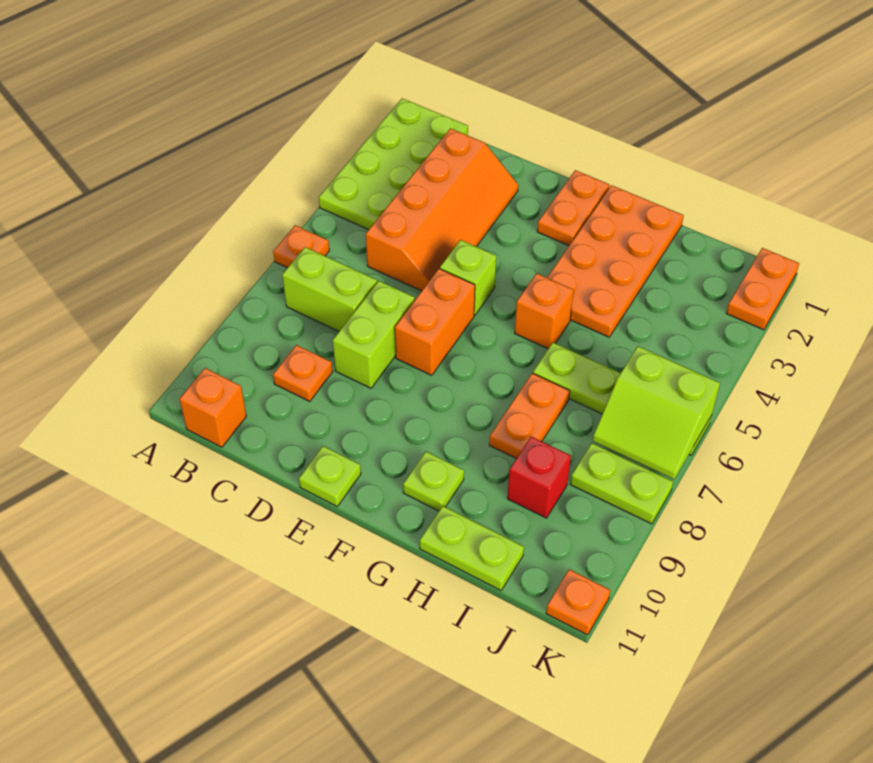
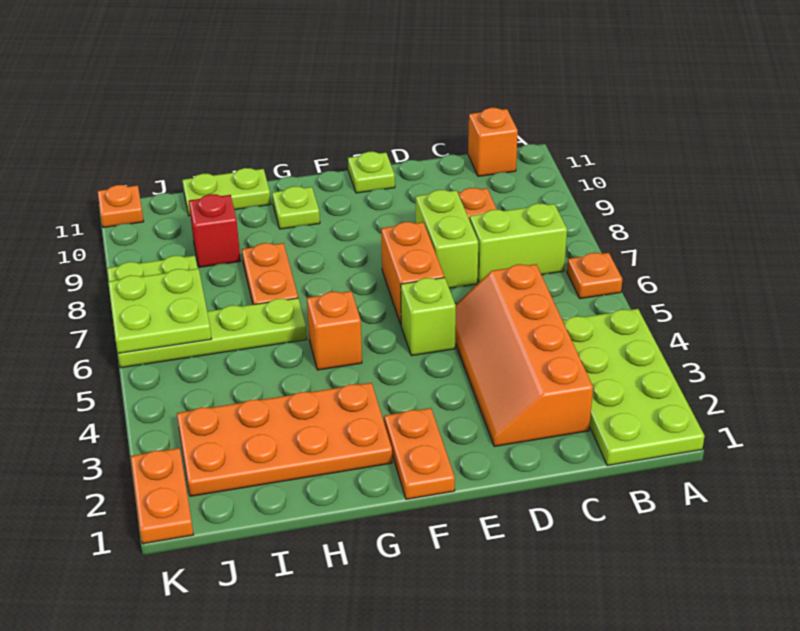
orange plate G1:H4 level 1 -> orange plate G2:J3 level 1
lime slope J6:K7 level 2 top 6 -> lime plate J6:K7 level 2

